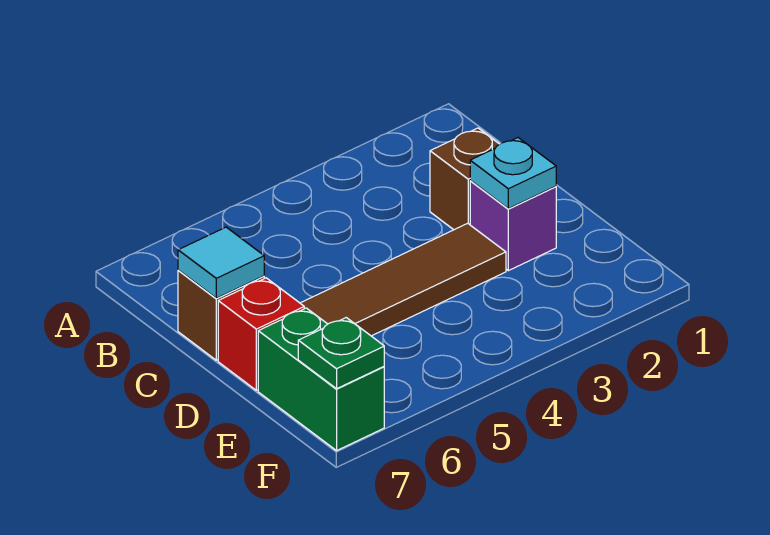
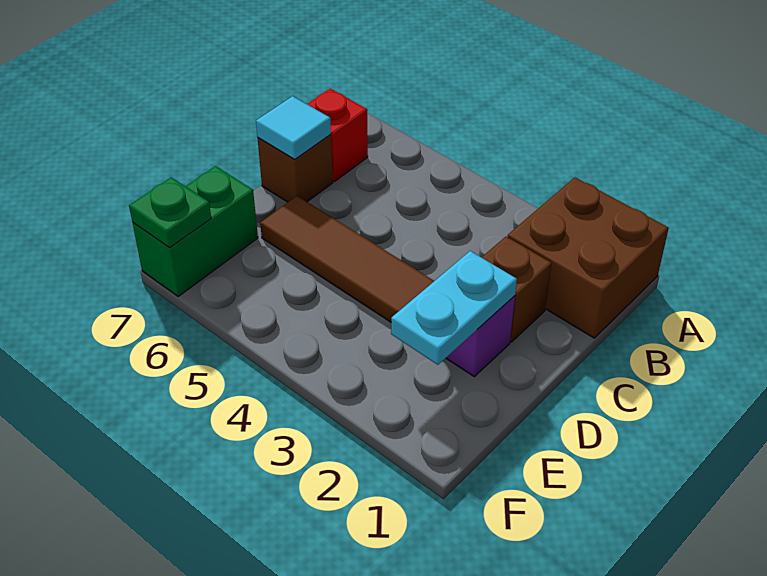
none -> brown brick A1:B2 level 1
cyan plate D2 level 2 -> cyan plate D2:E2 level 2
red brick D7 level 1 -> red brick B7 level 1

